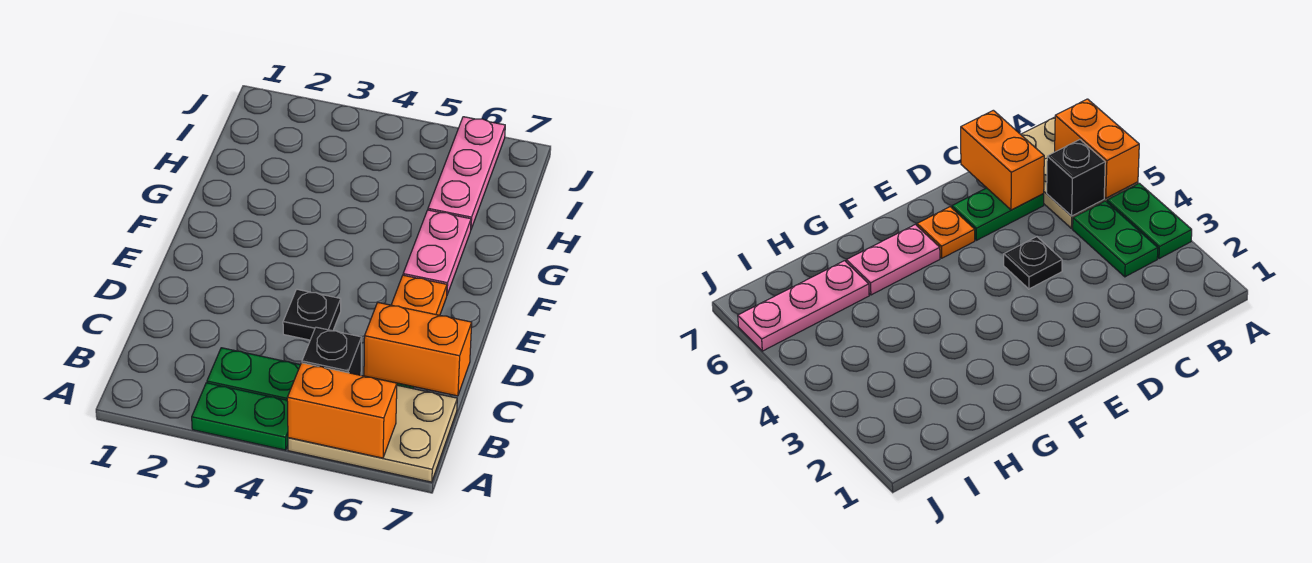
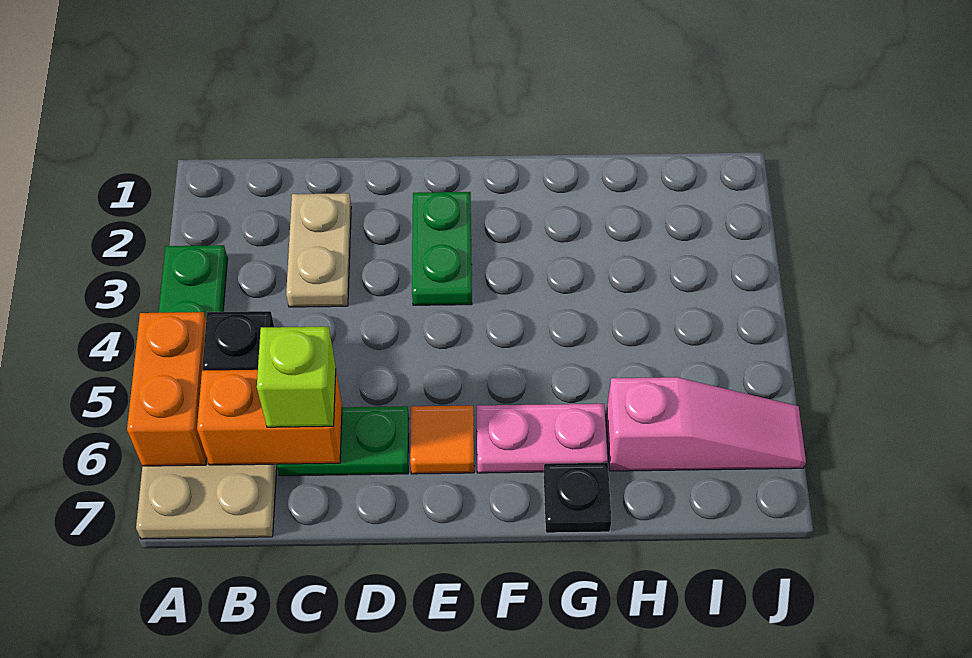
green plate B3:B4 level 1 -> green plate E2:E3 level 1
none -> tan plate C2:C3 level 1
orange brick C6:C7 level 2 -> orange brick B6:C6 level 2
none -> lime brick C6 level 3
black plate D4 level 1 -> black plate G7 level 1
orange plate E6 level 1 -> orange tile E6 level 1
pink plate H6:J6 level 1 -> pink slope H6:J6 level 1 top H

